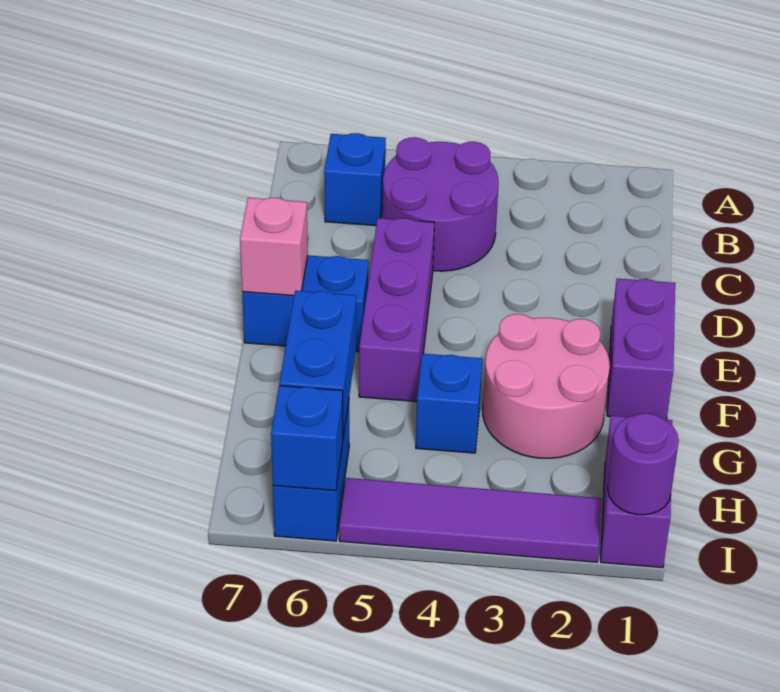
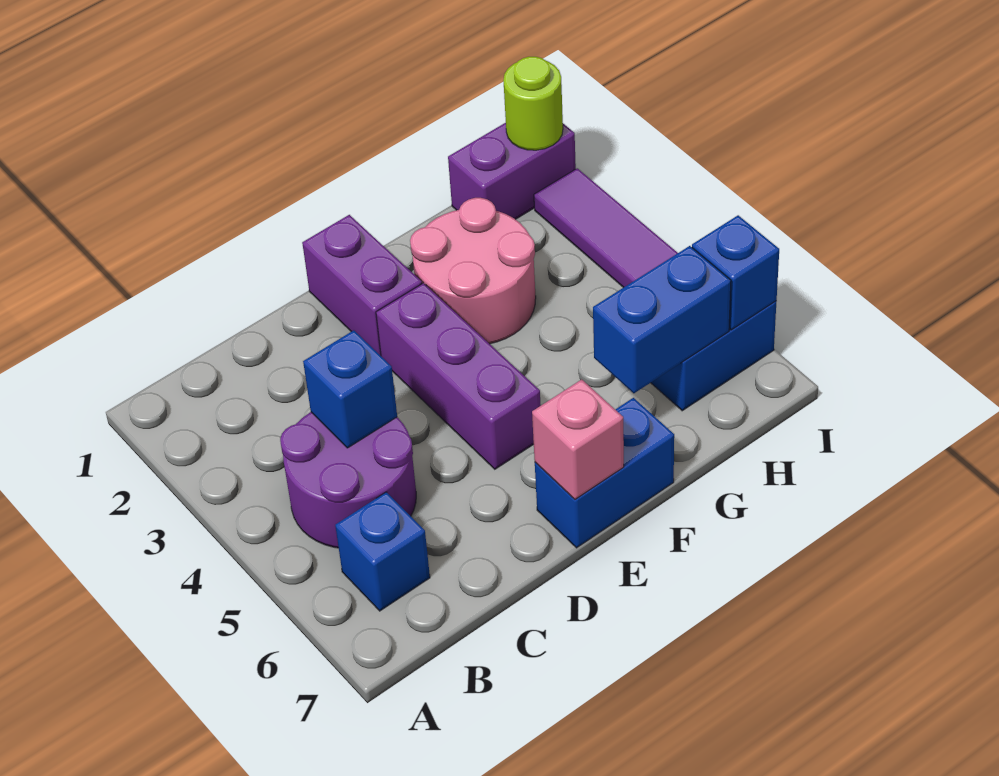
purple brick D5:F5 level 1 -> purple brick E3:E5 level 1
purple brick E1:F1 level 1 -> purple brick E1:E2 level 1
blue brick E6:E7 level 1 -> blue brick E7:F7 level 1
blue brick G4 level 1 -> blue brick C4 level 2
purple round brick I1 level 2 -> lime round brick I1 level 2

